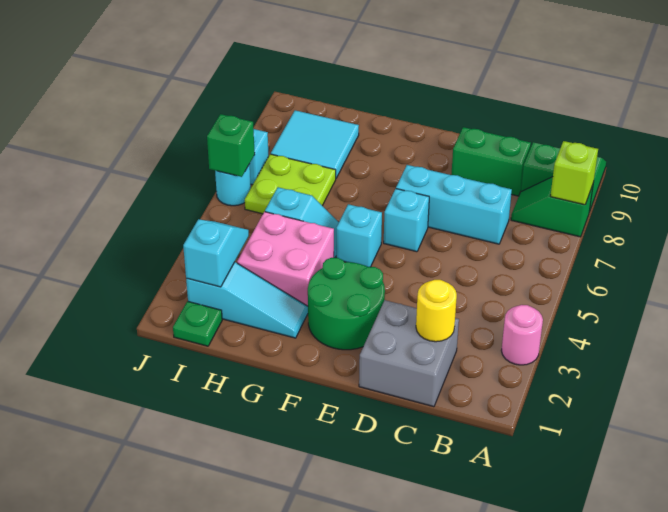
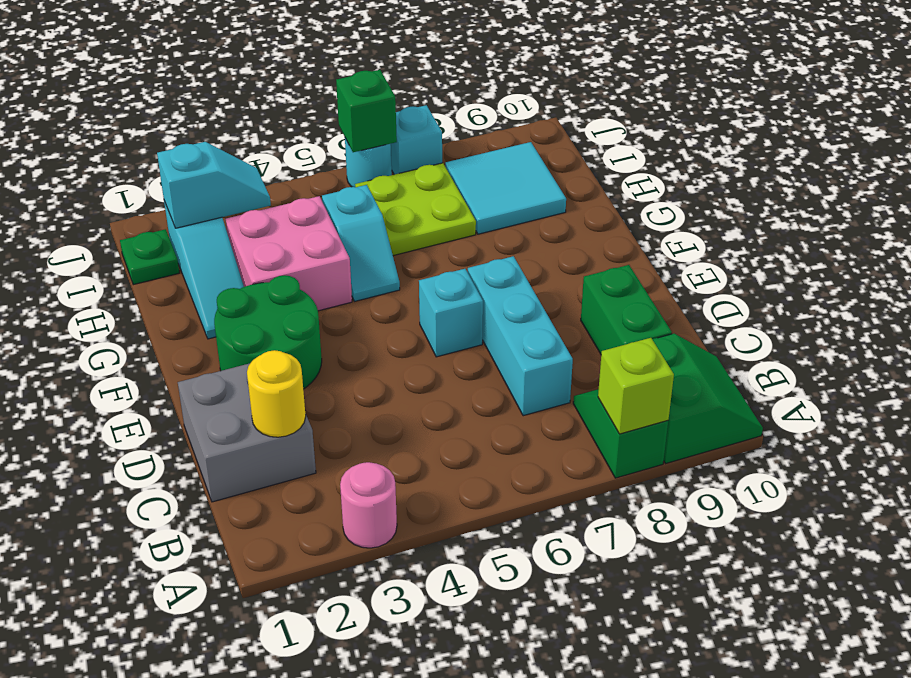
cyan brick F5 level 1 -> none

